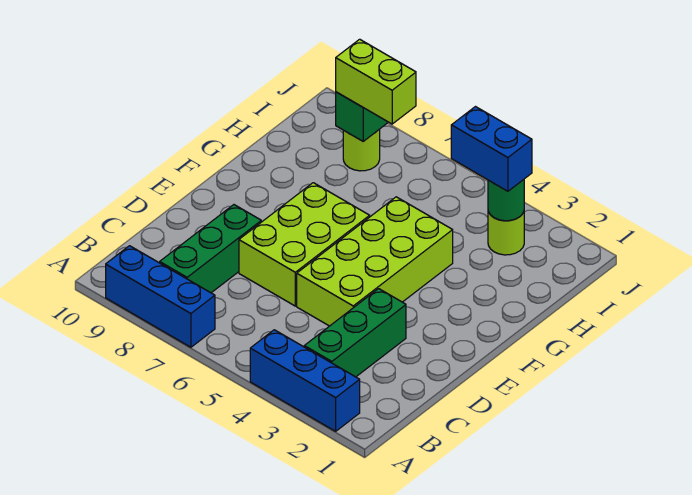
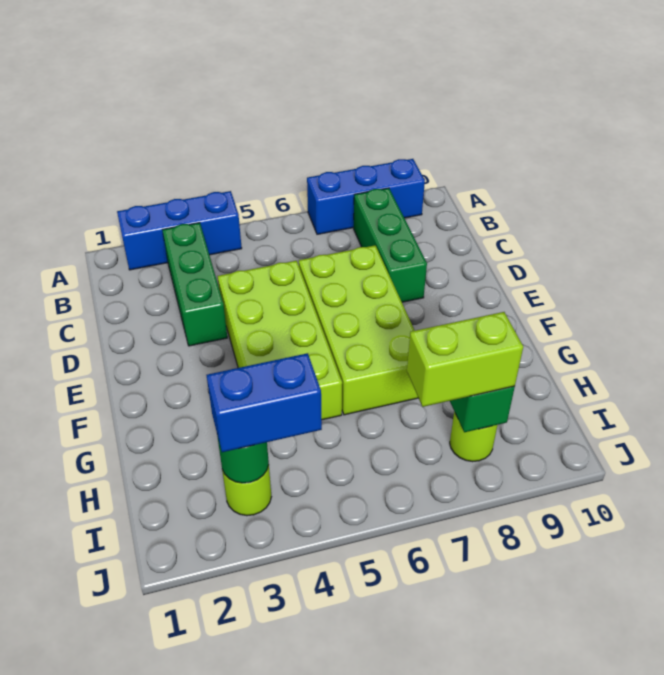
lime brick D6:F7 level 1 -> lime brick D6:G7 level 1

